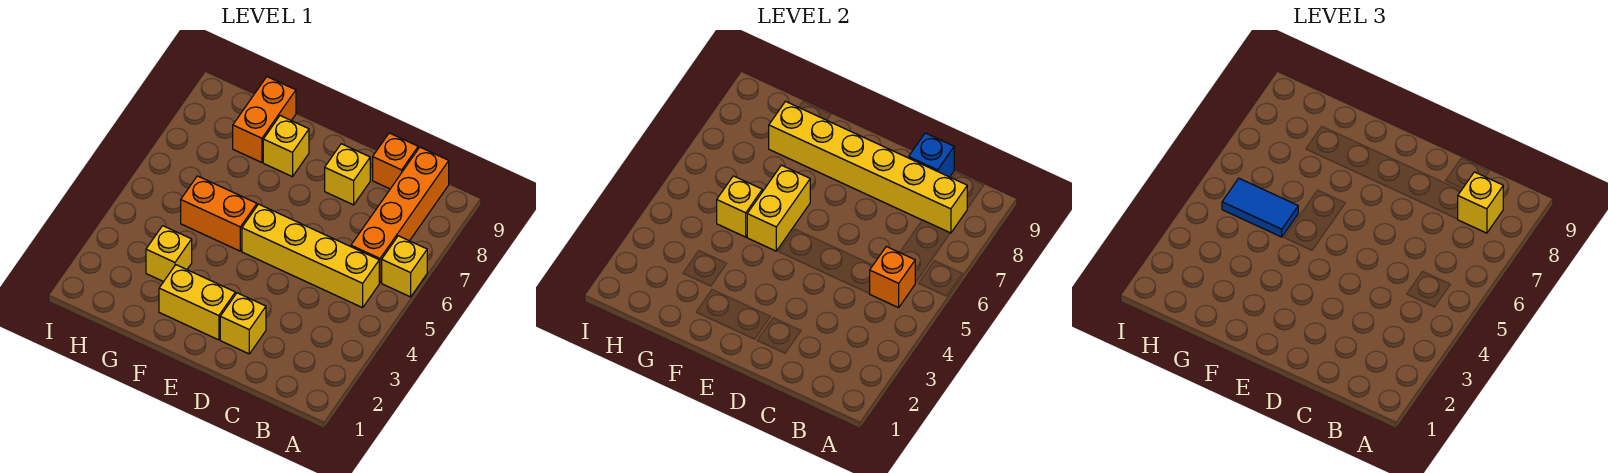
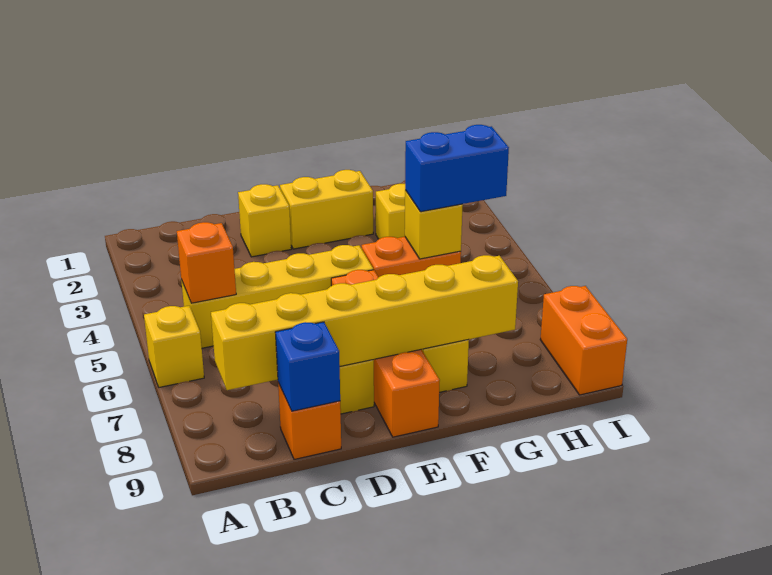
orange brick B6:B9 level 1 -> orange brick E6:E9 level 1
yellow brick B8 level 3 -> none
yellow brick F5:F6 level 2 -> none
blue tile G5:H5 level 3 -> blue brick G5:H5 level 3
orange brick G8:G9 level 1 -> orange brick I8:I9 level 1

